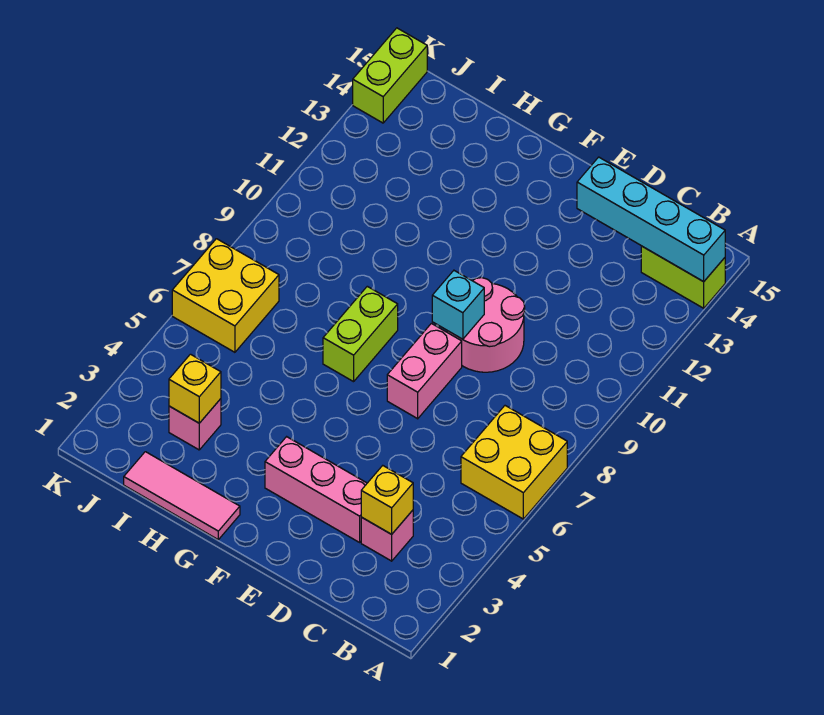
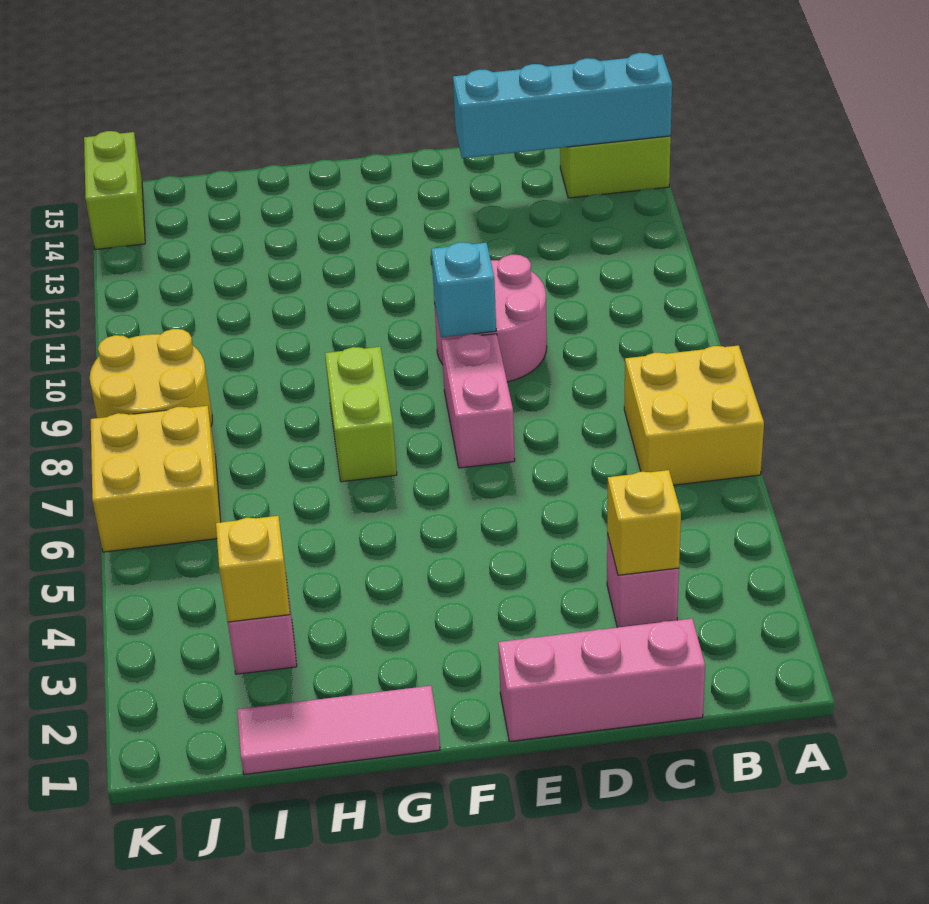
pink brick D3:F3 level 1 -> pink brick C1:E1 level 1
none -> yellow round brick J8:K9 level 1

